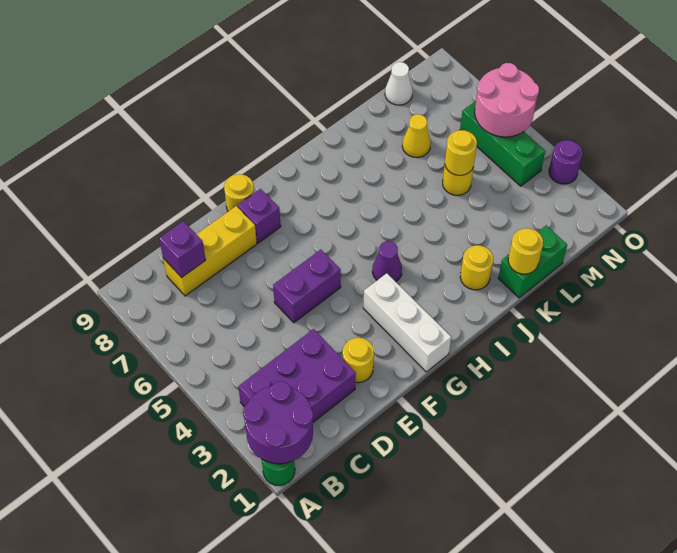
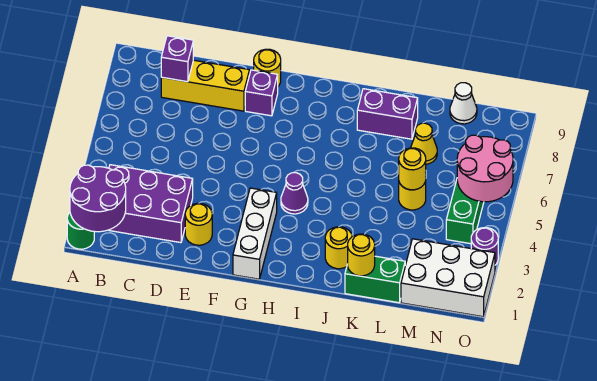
purple brick E5:F5 level 1 -> purple brick J8:K8 level 1
none -> white brick M1:O2 level 1

